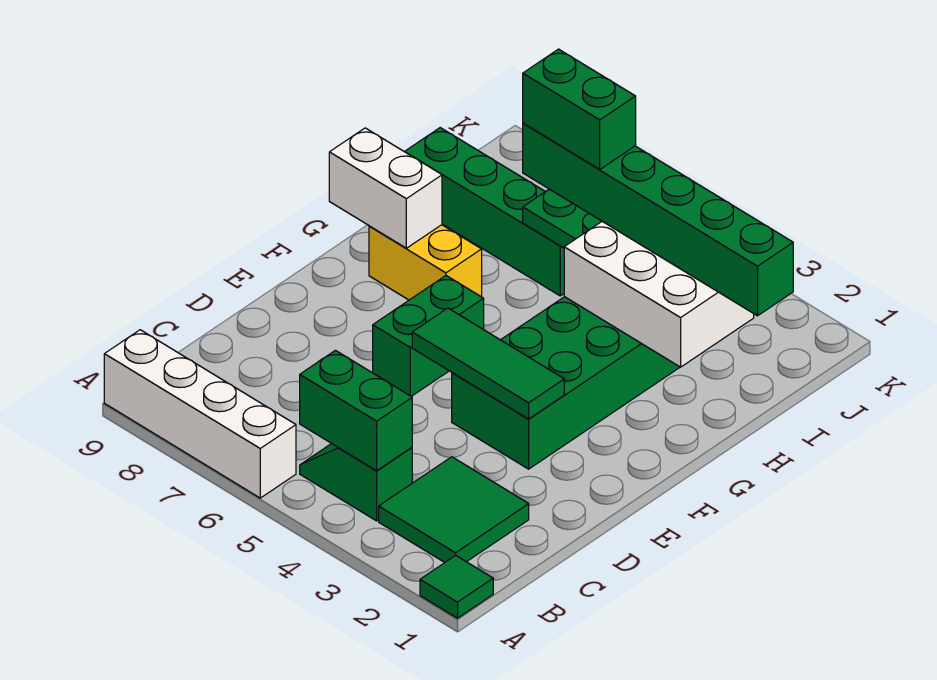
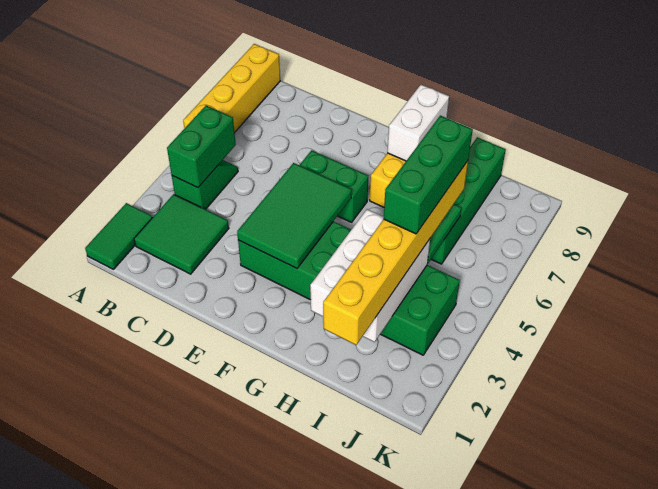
green tile A1 level 1 -> green tile A1:A2 level 1
white brick A6:A9 level 1 -> yellow brick A6:A9 level 1
green tile E3:E5 level 2 -> green tile E3:F5 level 2
green brick I1:I6 level 3 -> yellow brick I1:I6 level 3
green brick I5:I6 level 4 -> green brick I4:I6 level 4

